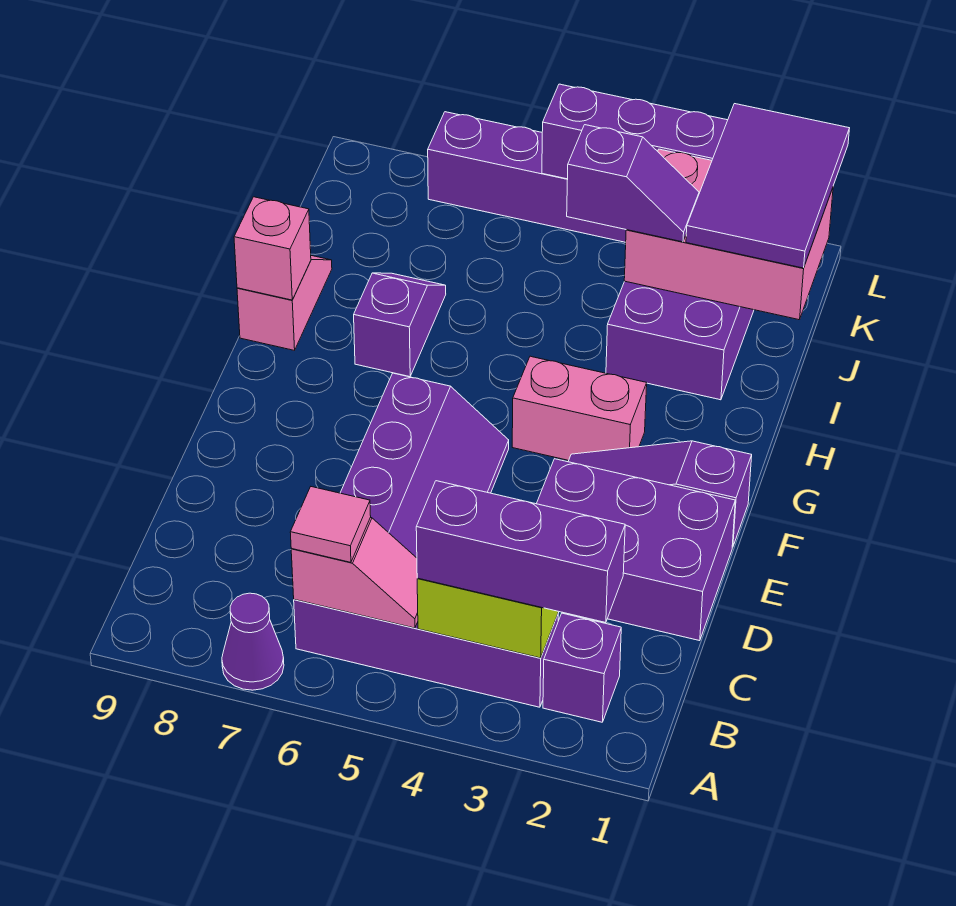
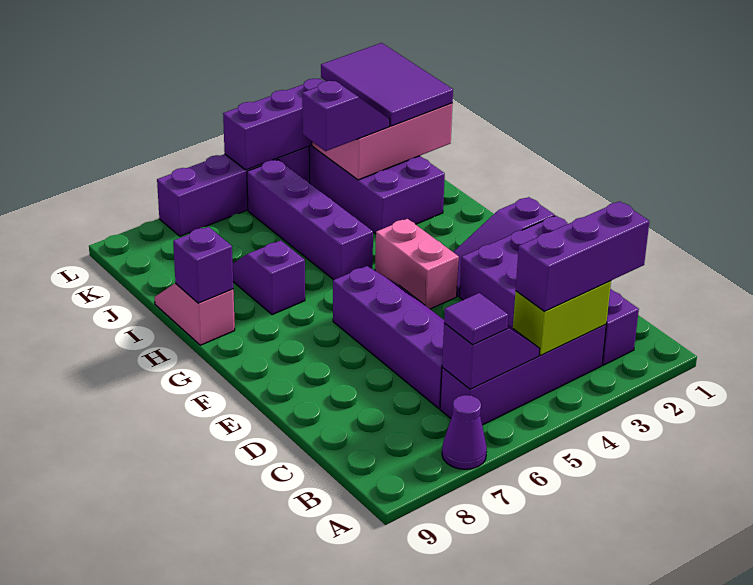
pink slope B5:B6 level 2 top 6 -> purple slope B5:B6 level 2 top 6
pink tile B6 level 3 -> purple tile B6 level 3
pink brick G3:G4 level 1 -> pink brick F4:G4 level 1
none -> purple brick H5:K5 level 1
pink brick H9 level 2 -> purple brick H9 level 2

